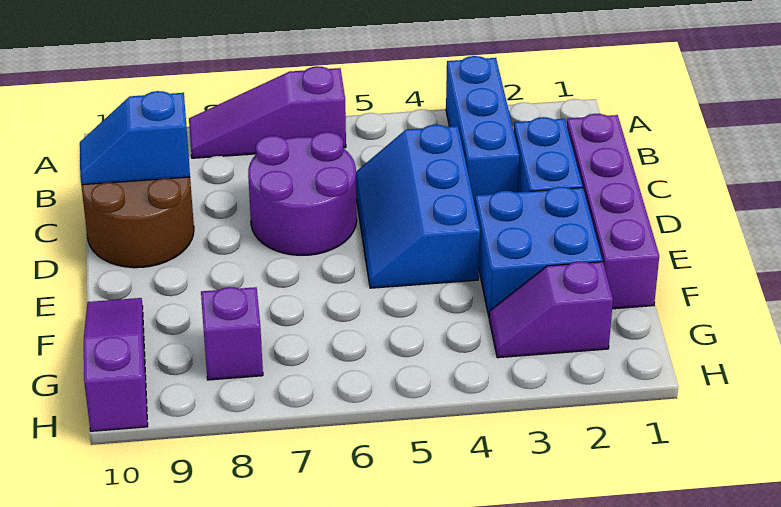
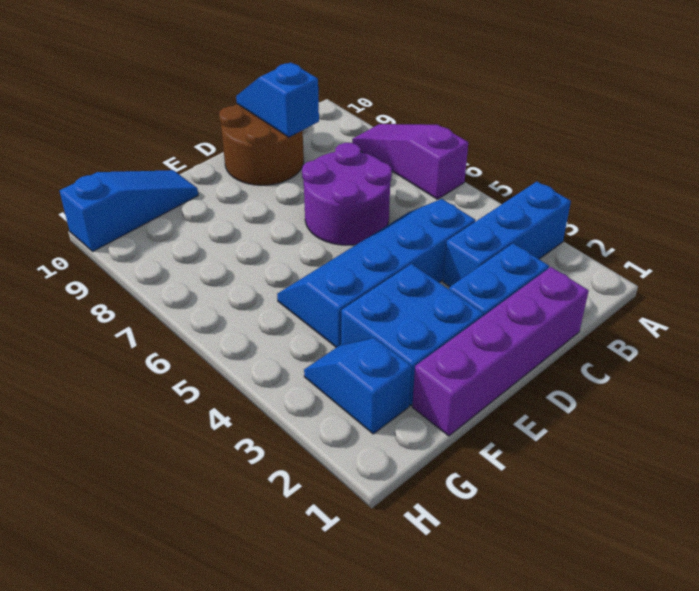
blue slope C4:E5 level 1 top 4 -> blue slope C4:F5 level 1 top 4
purple slope F10:H10 level 1 top H -> blue slope F10:H10 level 1 top H
purple slope G2:G3 level 1 top 2 -> blue slope G2:G3 level 1 top 2
purple brick G8 level 1 -> none

